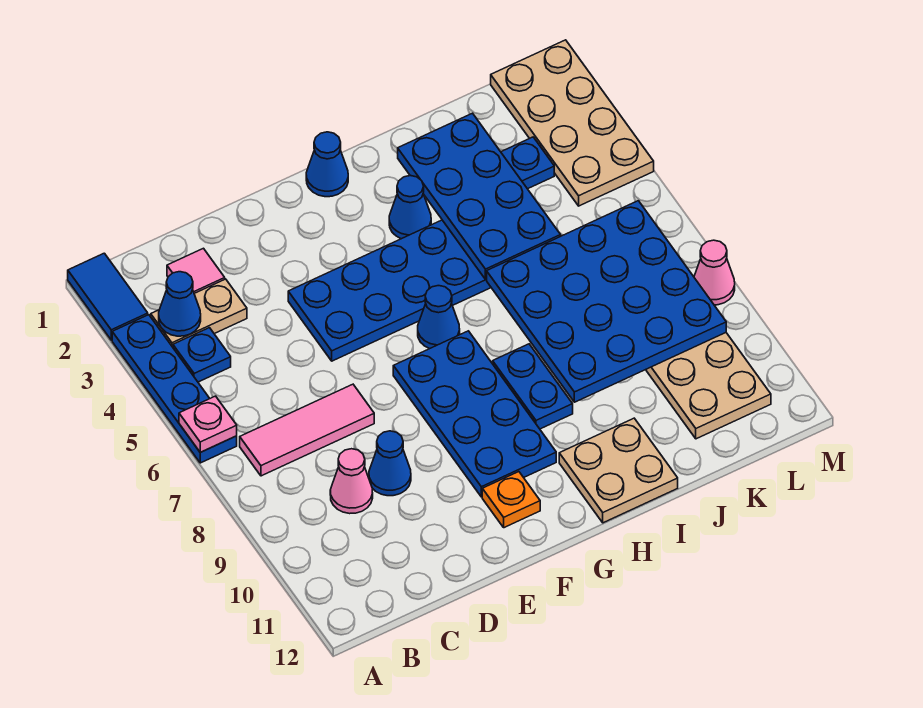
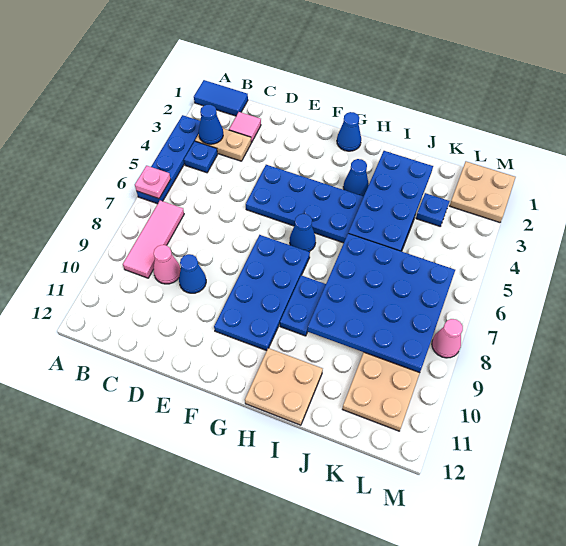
blue tile A1:A2 level 1 -> blue tile A1:B1 level 1
pink tile B7:D7 level 1 -> pink tile B7:B9 level 1
orange plate F11 level 1 -> none
tan plate L1:M4 level 1 -> tan plate L1:M2 level 1

